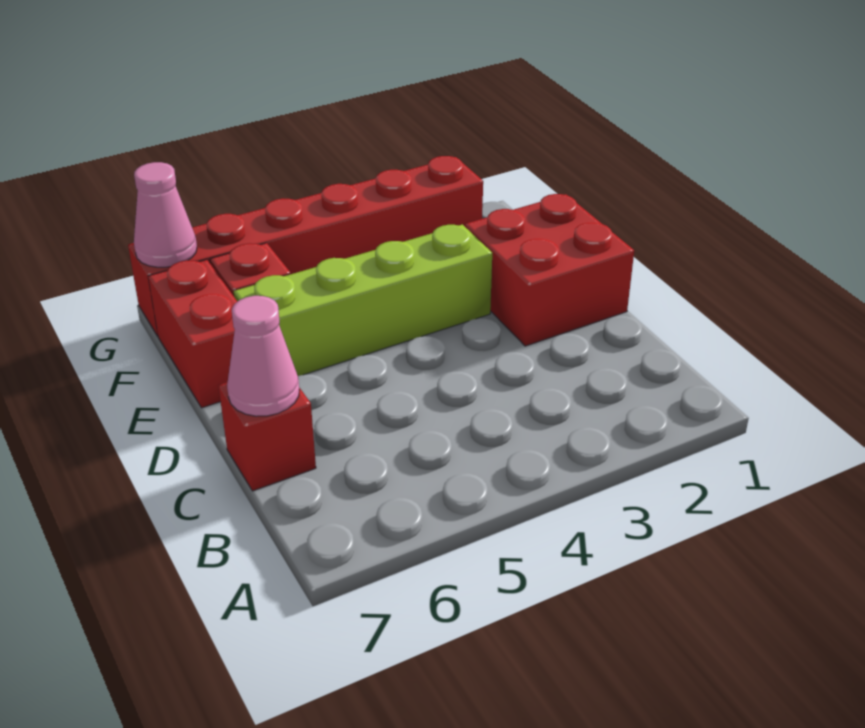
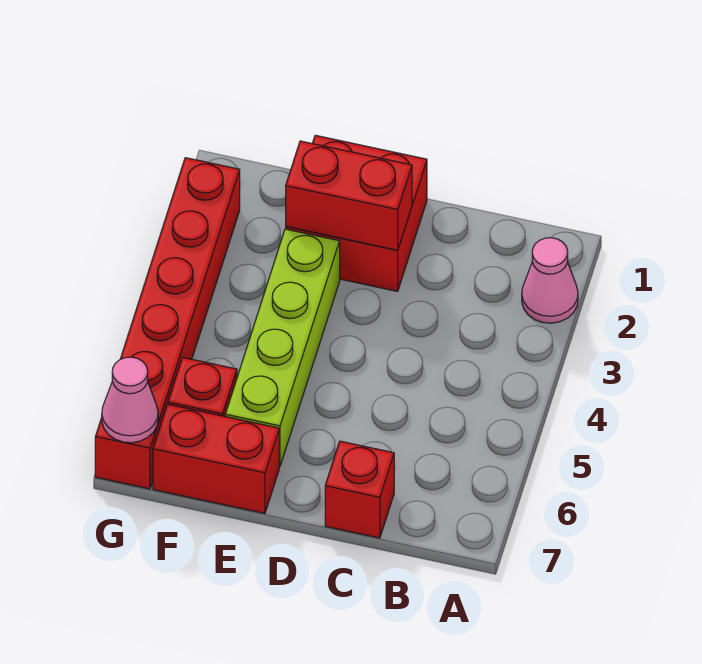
pink cone C7 level 2 -> pink cone A2 level 1
none -> red brick D2:E2 level 2

